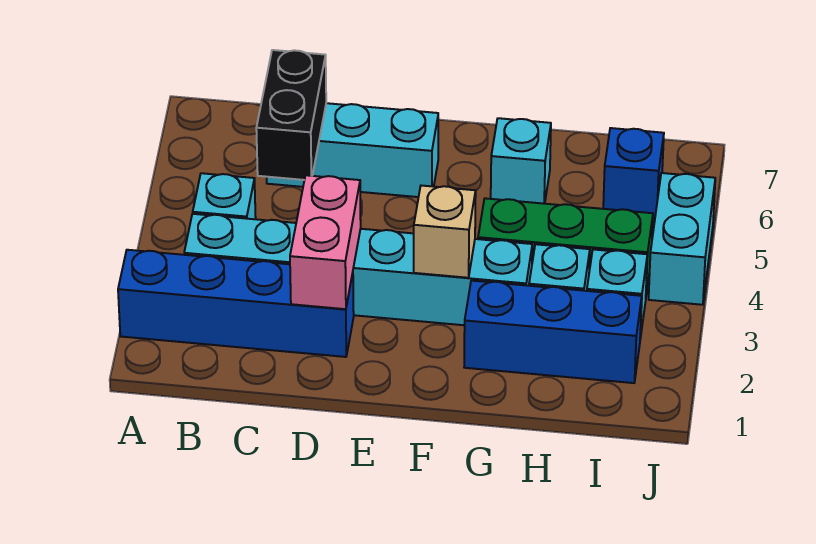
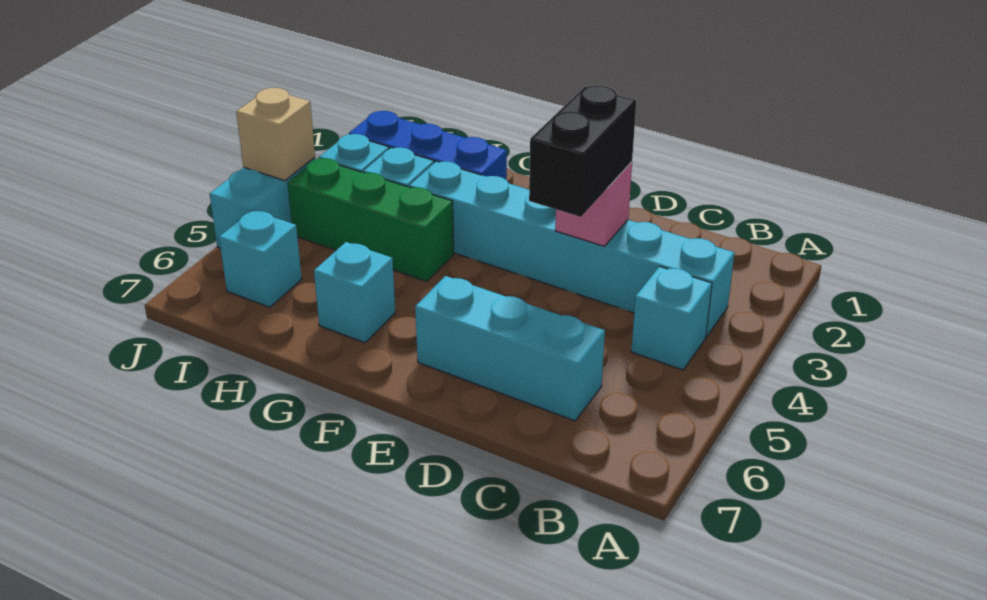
blue brick A2:D2 level 1 -> none
black brick C5:C6 level 2 -> black brick D3:D4 level 3
pink brick D2:D3 level 2 -> pink brick D3 level 2
tan brick F3 level 2 -> tan brick J4 level 2
blue brick I6 level 1 -> cyan brick I6 level 1

